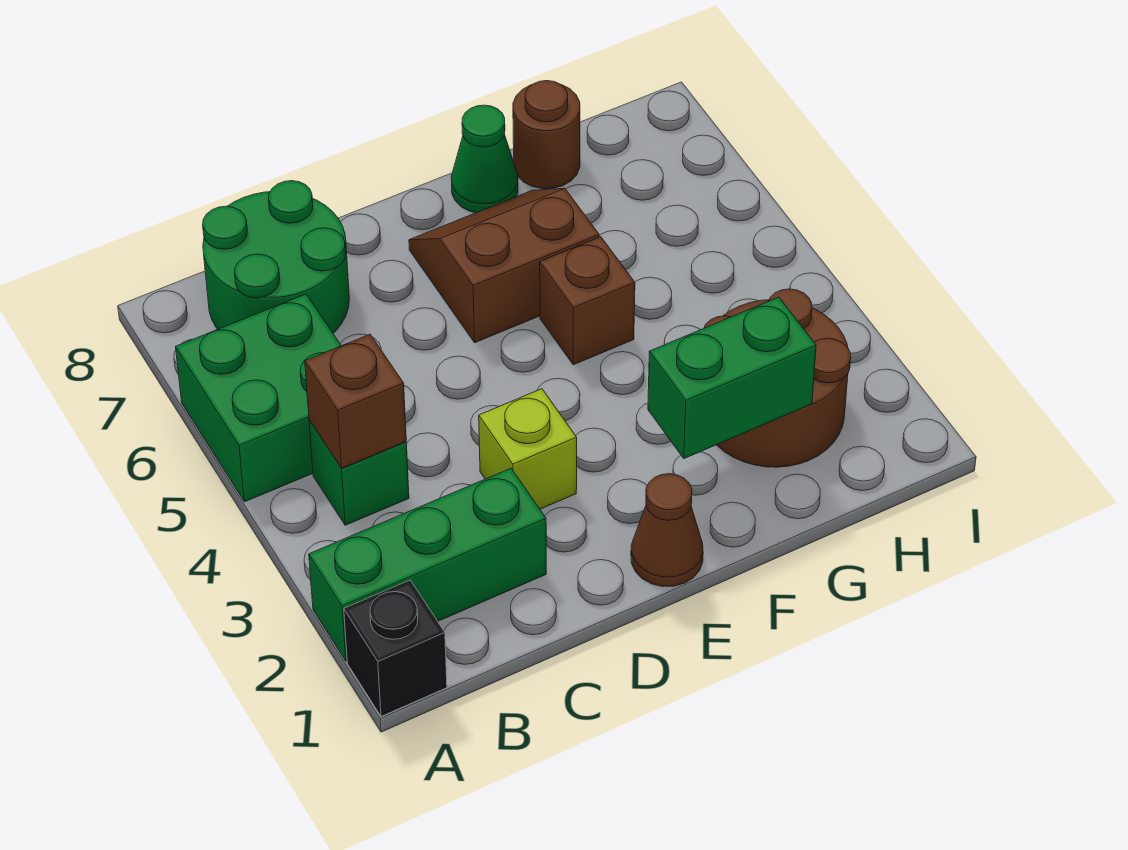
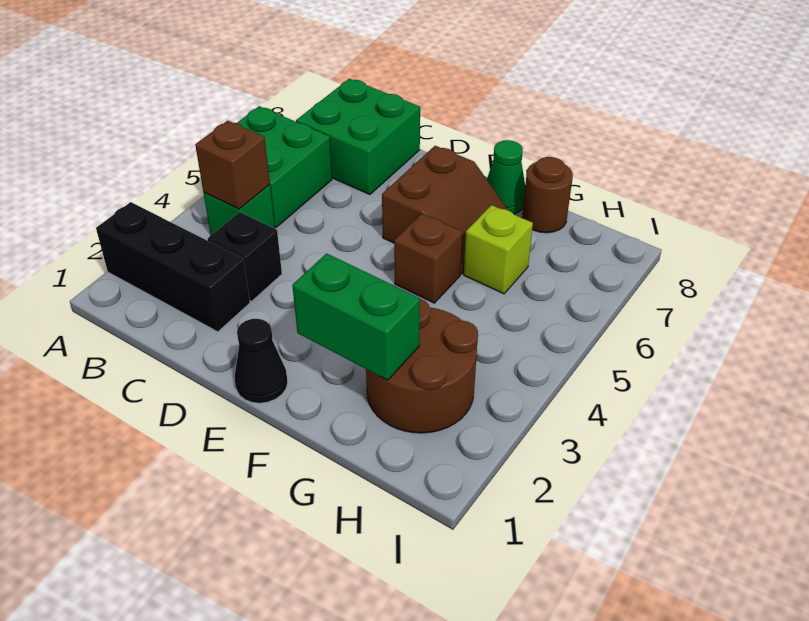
black brick A1 level 1 -> black brick C3 level 1
green brick A2:C2 level 1 -> black brick A2:C2 level 1
green round brick B7:C8 level 1 -> green brick B7:C8 level 1
lime brick D3 level 1 -> lime brick G6 level 1
brown cone E1 level 1 -> black cone E1 level 1
brown slope E6:F7 level 1 top 6 -> brown slope E6:F7 level 1 top E

